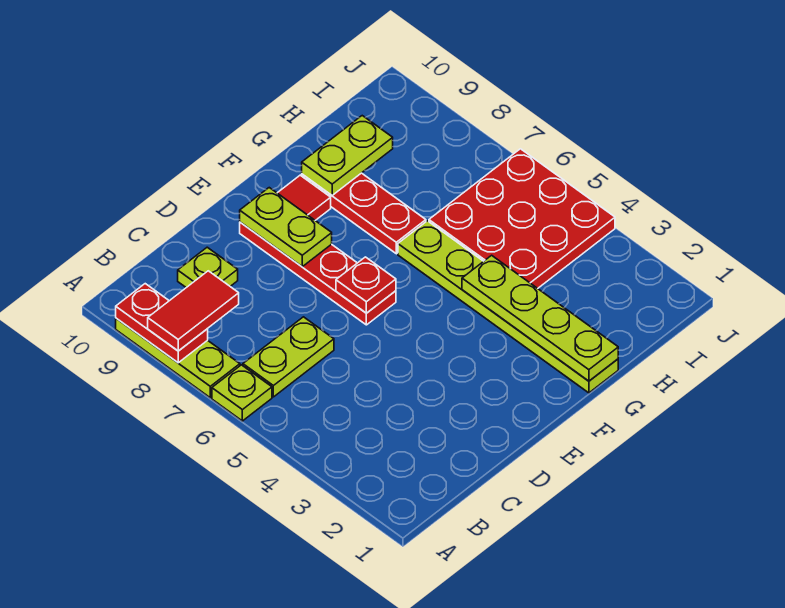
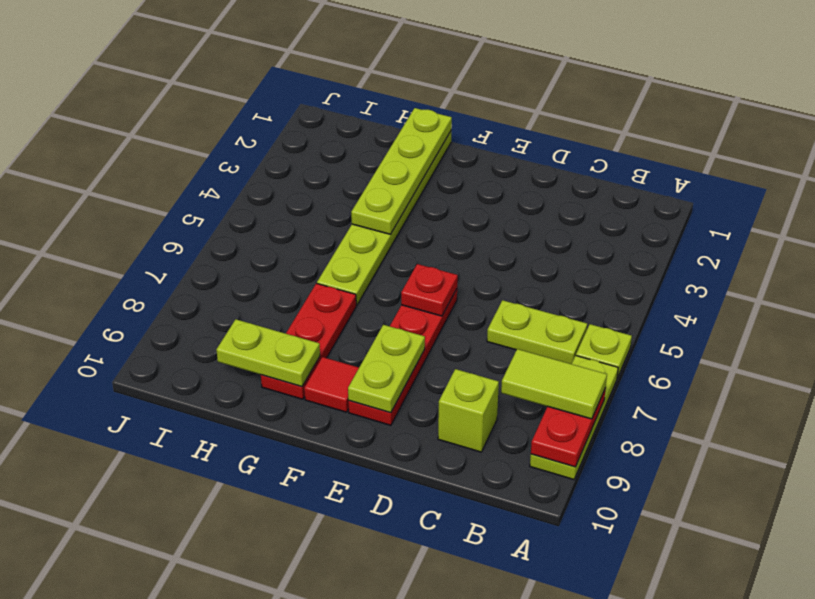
red tile A8:B8 level 3 -> lime tile A8:B8 level 3
lime plate C9 level 1 -> lime brick C9 level 1
red plate H4:J6 level 1 -> none

